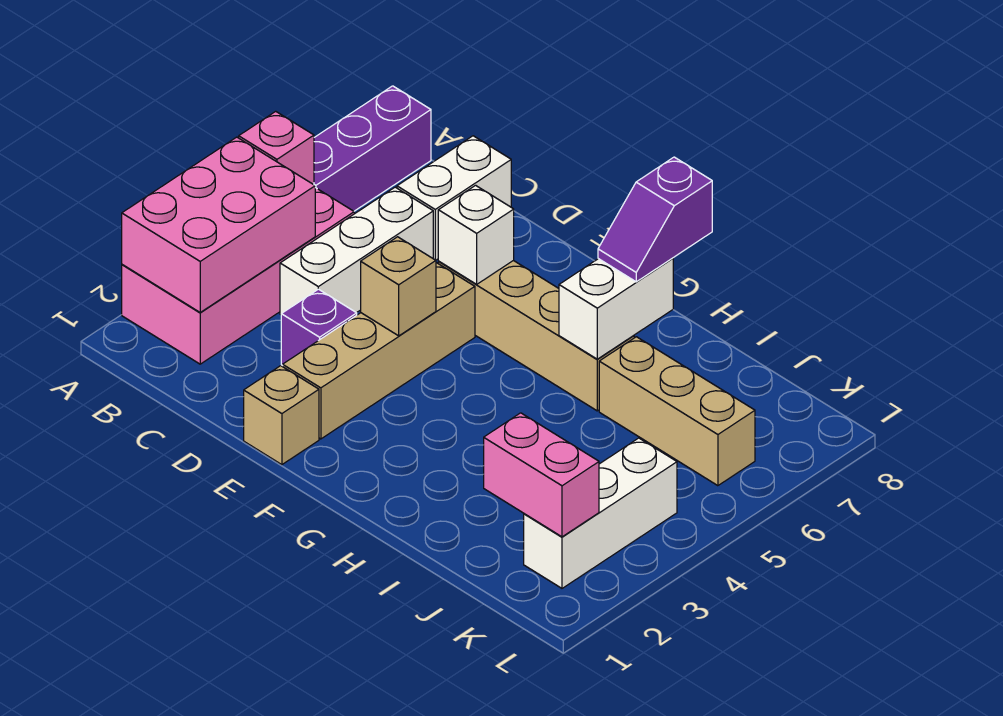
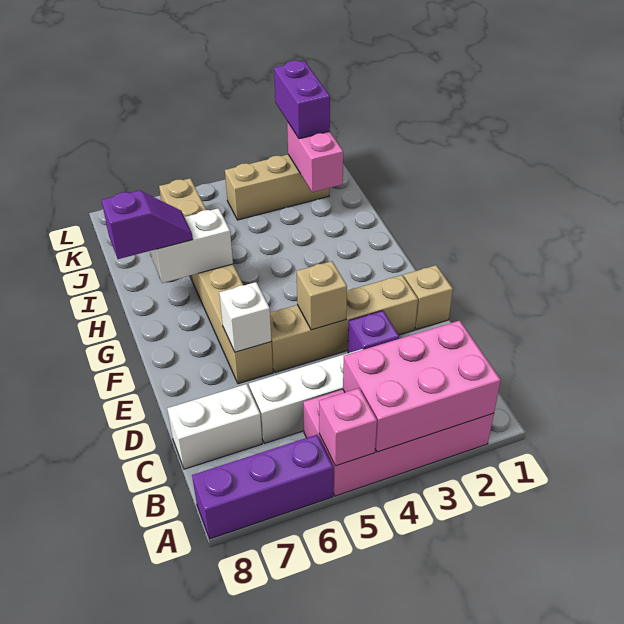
white brick K2:K4 level 1 -> tan brick K2:K4 level 1
none -> purple brick K2:L2 level 3

